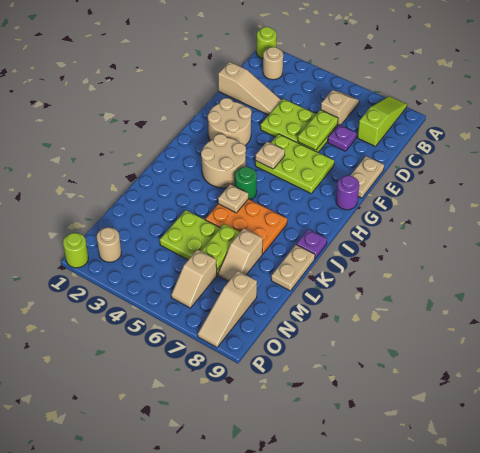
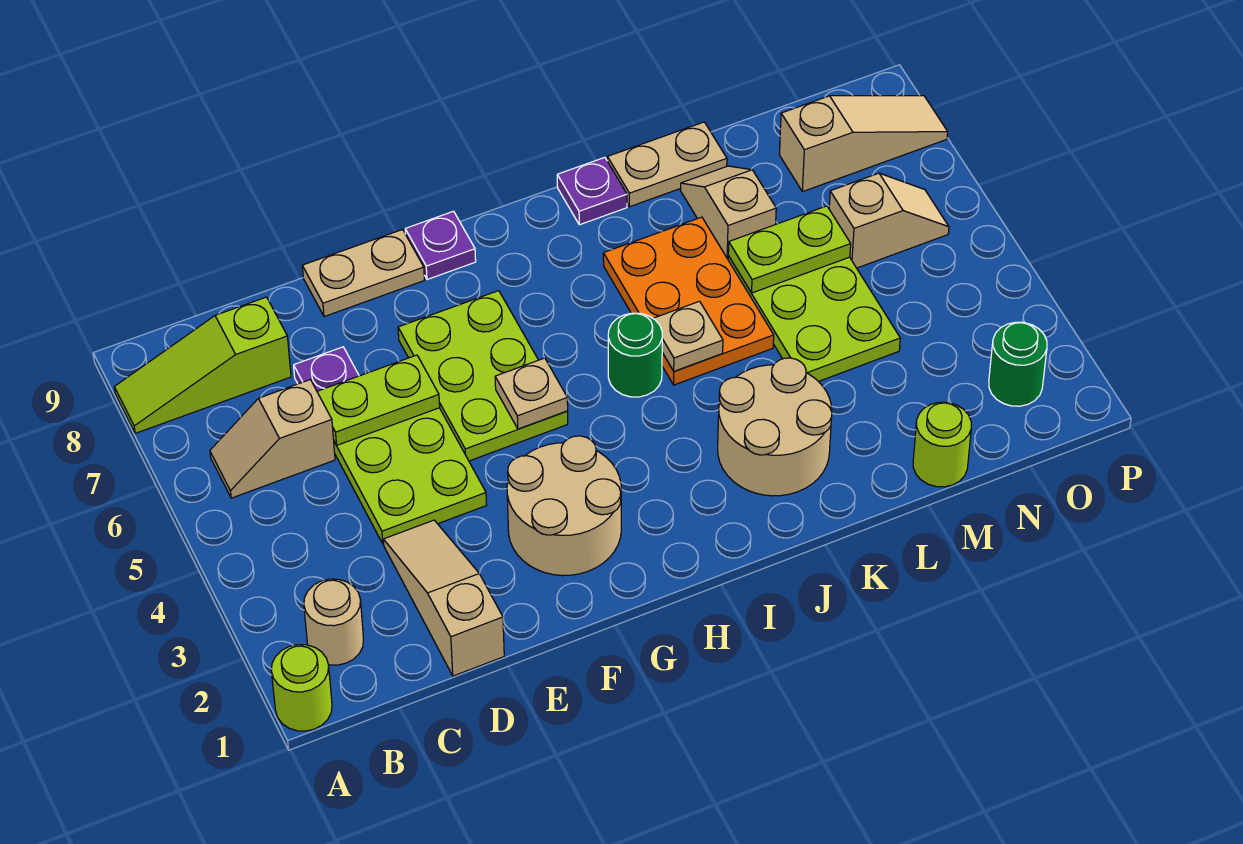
purple round brick G9 level 1 -> purple plate G9 level 1
tan round brick H3:I4 level 1 -> tan round brick J2:K3 level 1
tan slope L7:M7 level 1 top L -> tan slope L7:L8 level 1 top 7
tan round brick O2 level 1 -> green round brick O2 level 1
lime round brick P1 level 1 -> lime round brick M1 level 1

